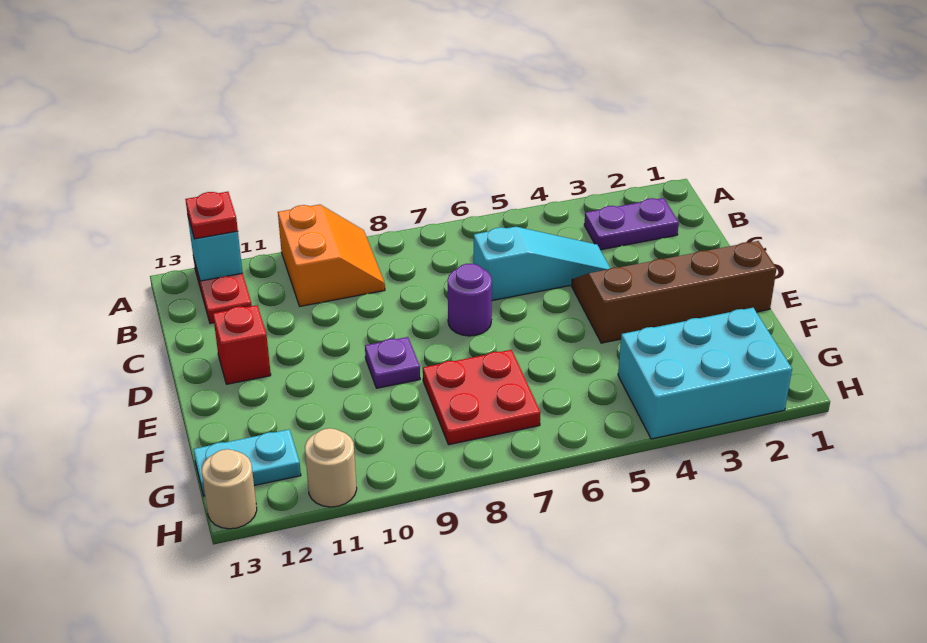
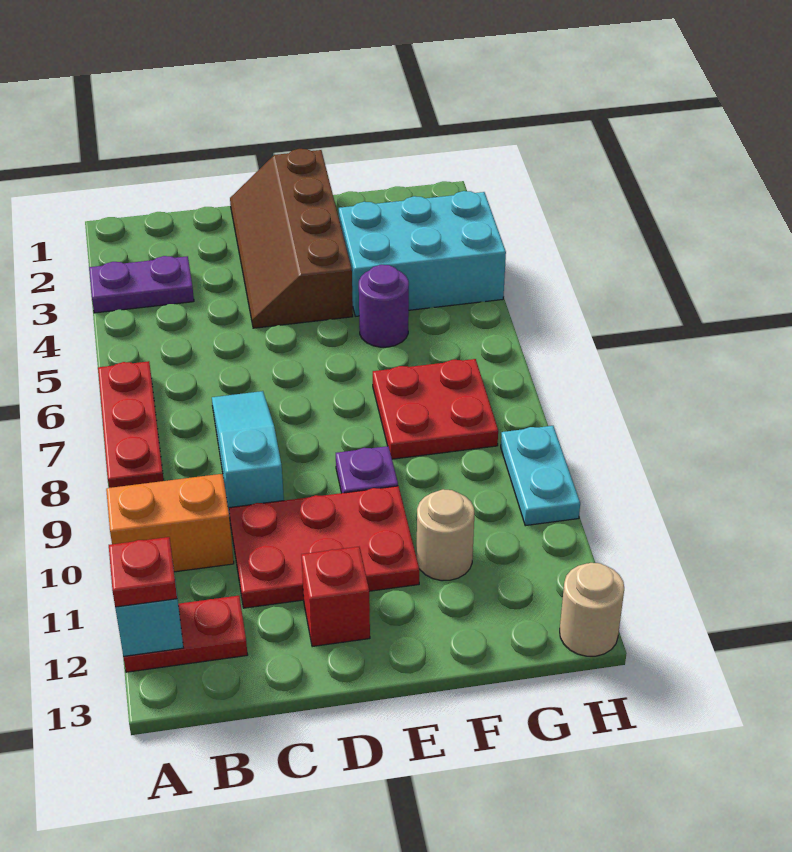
none -> red plate A6:A8 level 1
purple plate B2:B3 level 1 -> purple plate A3:B3 level 1
cyan slope C4:C6 level 1 top 6 -> cyan slope C7:C9 level 1 top 9
none -> red plate C10:E11 level 1
purple round brick D7 level 1 -> purple round brick F5 level 1
cyan brick G2:H4 level 1 -> cyan brick F3:H4 level 1
cyan plate G12:G13 level 1 -> cyan plate H9:H10 level 1
tan round brick H11 level 1 -> tan round brick F11 level 1

